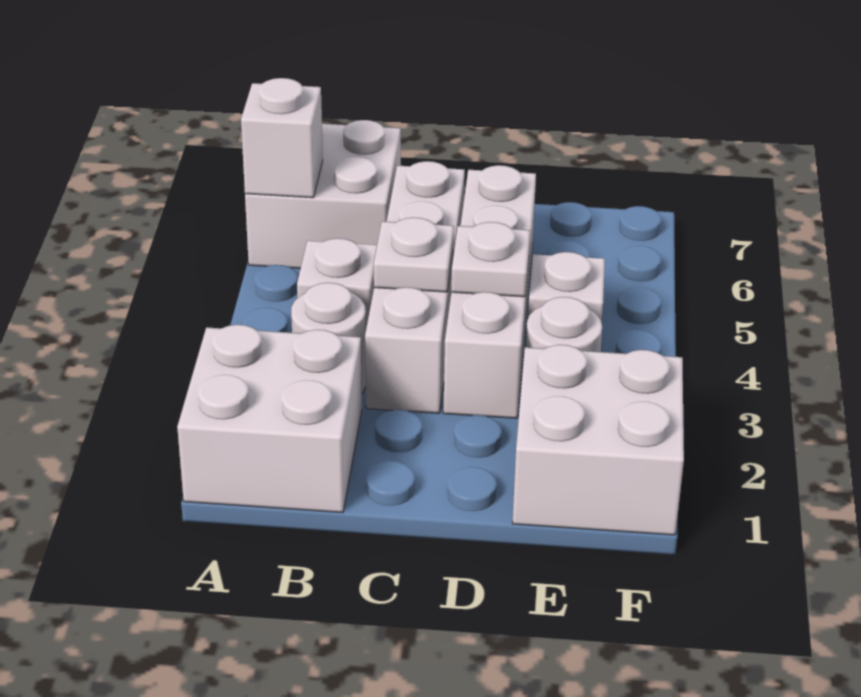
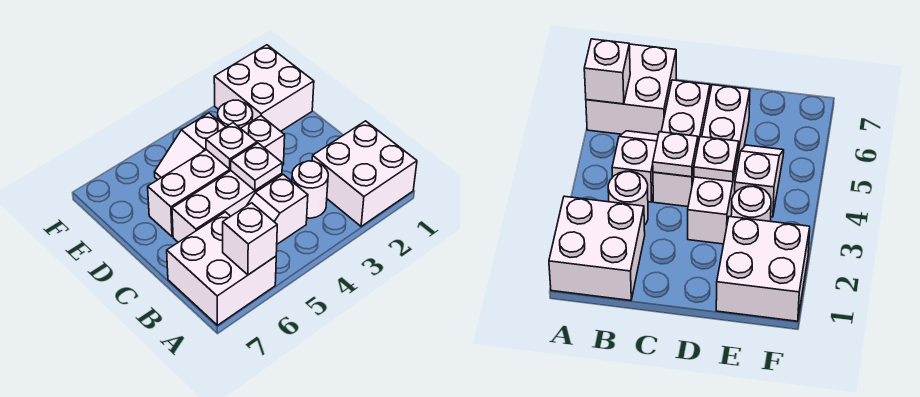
white brick C3:C6 level 1 -> white brick C4:C6 level 1

